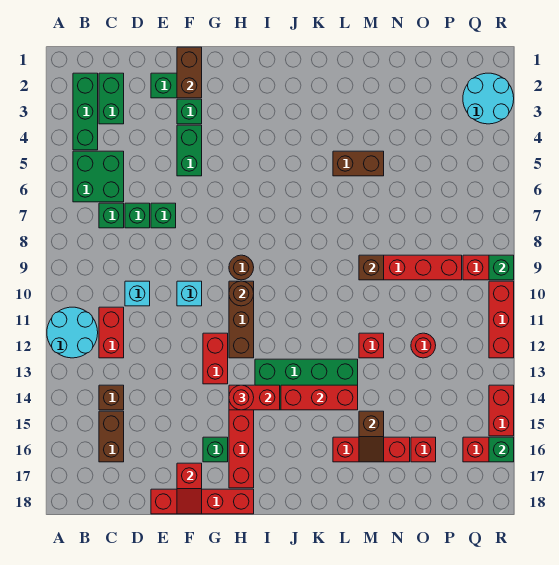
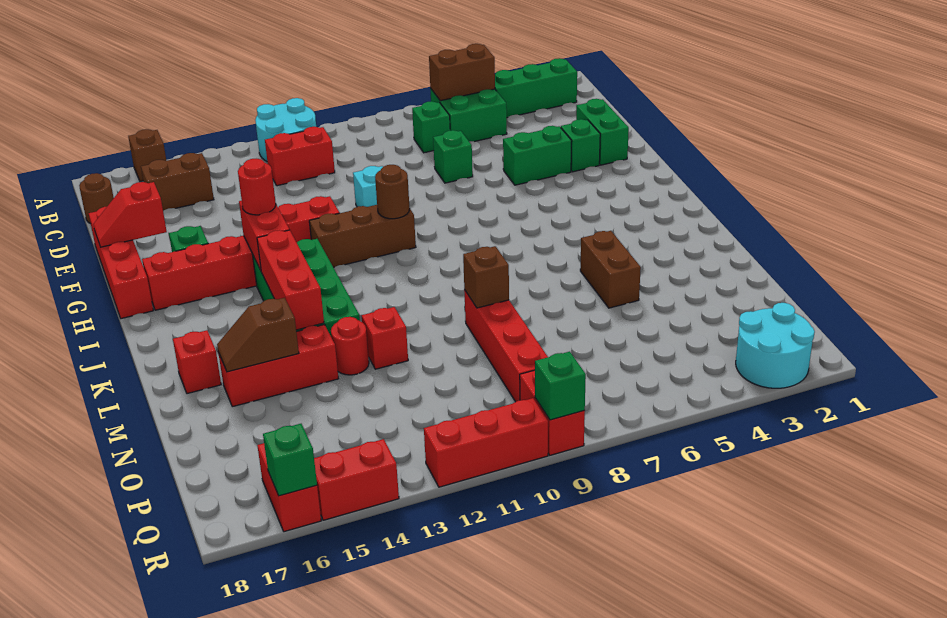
green brick C2:C3 level 1 -> none
brown brick C14 level 1 -> brown brick A16 level 1
green brick D7 level 1 -> none
cyan brick D10 level 1 -> none
brown brick F1:F2 level 2 -> brown brick B5:B6 level 2
brown round brick H9 level 1 -> brown round brick C18 level 1
red brick L16:N16 level 1 -> red brick M14:M16 level 1
red round brick O12 level 1 -> red round brick M13 level 1
red brick O16 level 1 -> red brick L17 level 1

